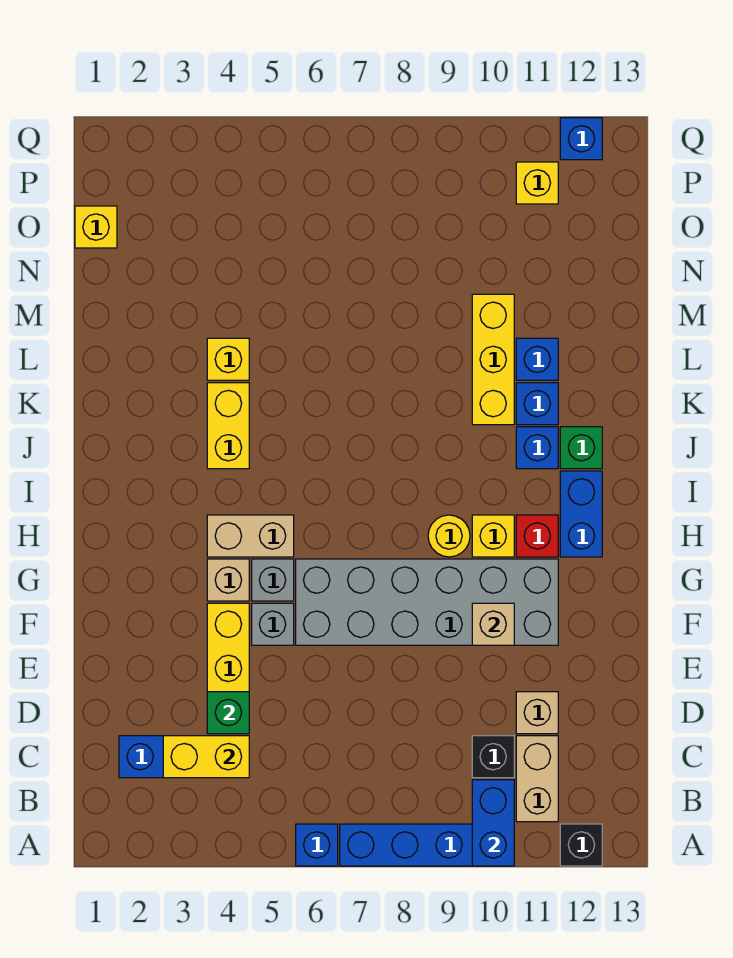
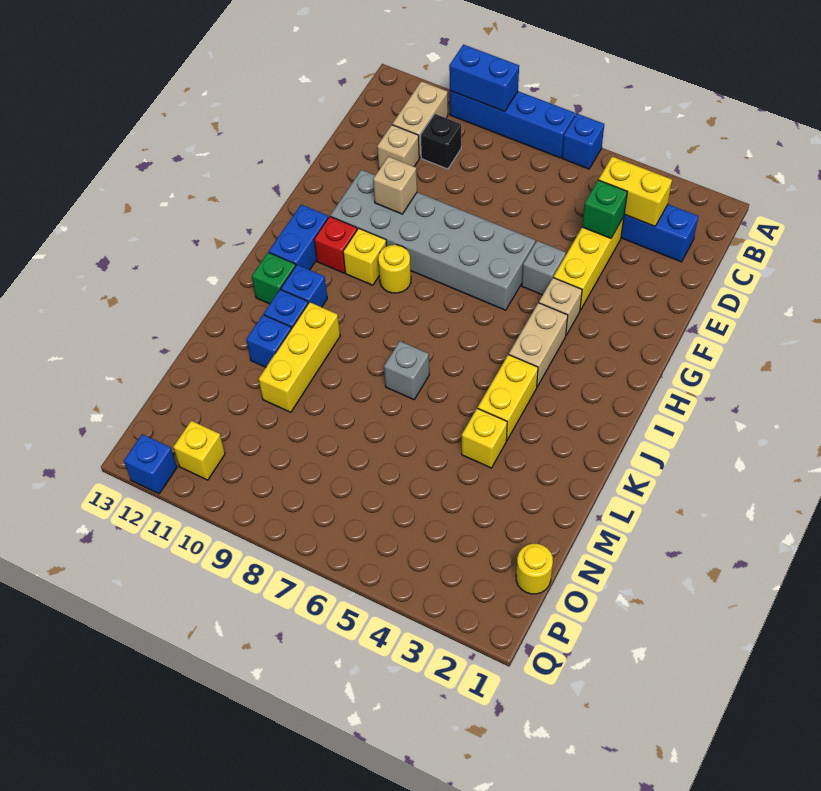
blue brick A10:B10 level 2 -> blue brick A9:A10 level 2
black brick A12 level 1 -> none
grey brick G5 level 1 -> grey brick K7 level 1
tan brick H4:H5 level 1 -> tan brick H4:I4 level 1
yellow brick O1 level 1 -> yellow round brick O1 level 1

